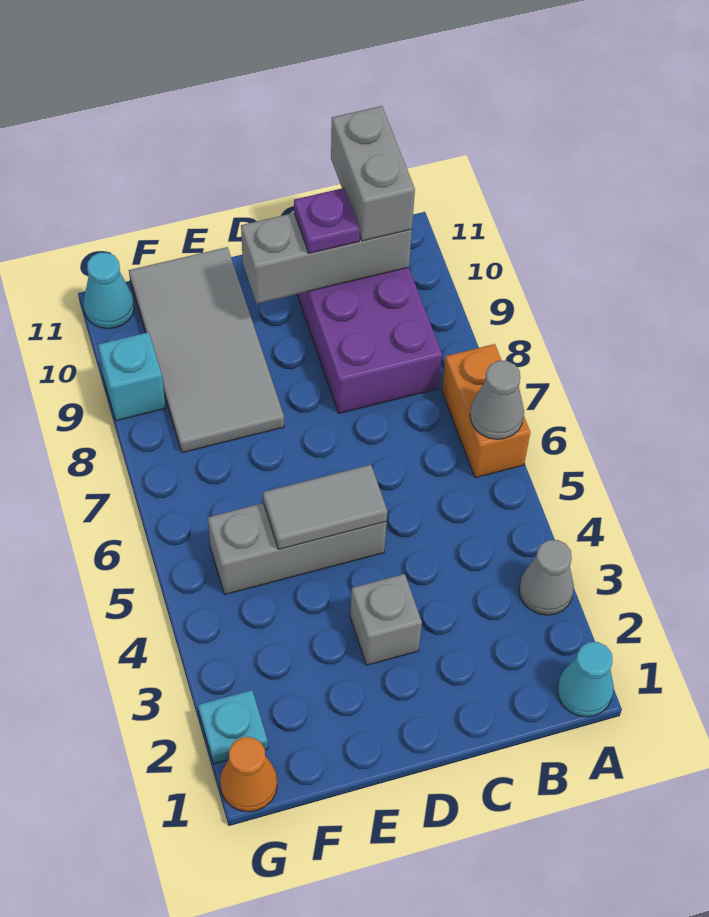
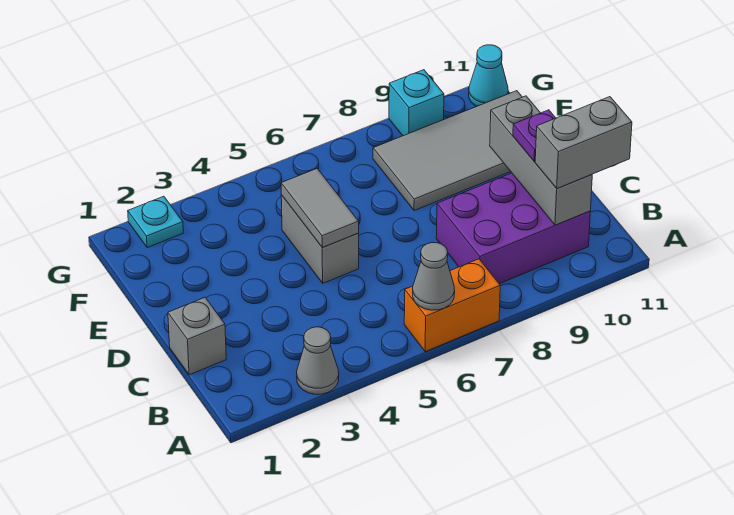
cyan cone A1 level 1 -> none
grey brick D3 level 1 -> grey brick C1 level 1
grey brick D5:F5 level 1 -> grey brick D5:E5 level 1
orange cone G1 level 1 -> none

